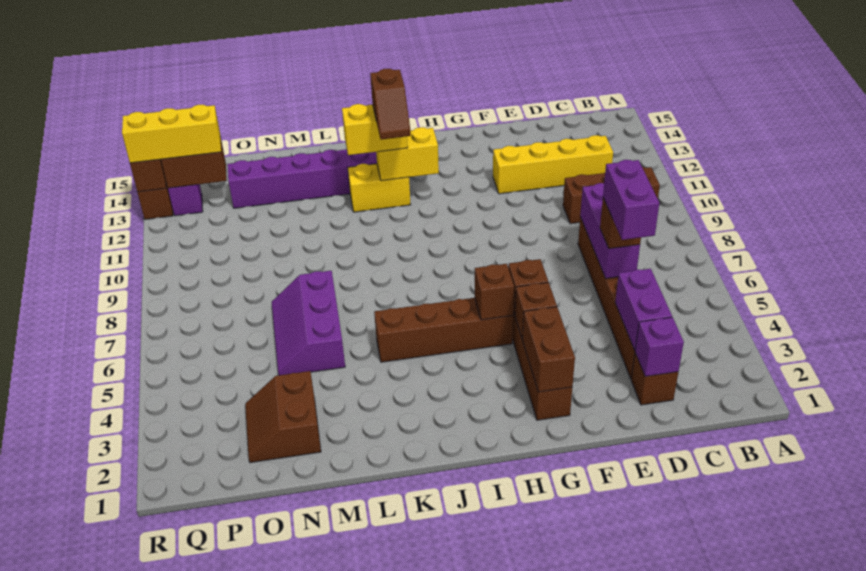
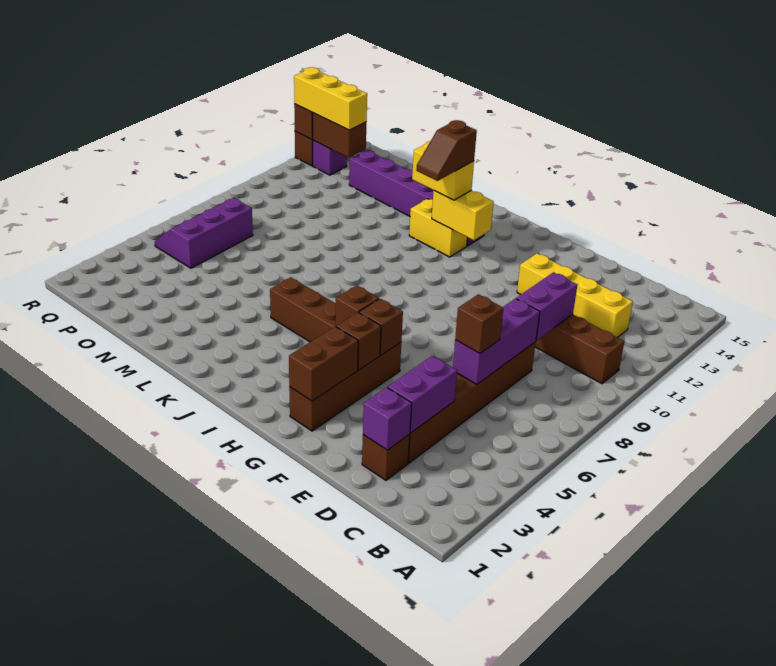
purple brick D5:D6 level 4 -> purple brick D9:D10 level 2
purple slope M5:N7 level 1 top M -> purple slope P5:Q7 level 1 top P
brown slope N2:O3 level 1 top N -> none

